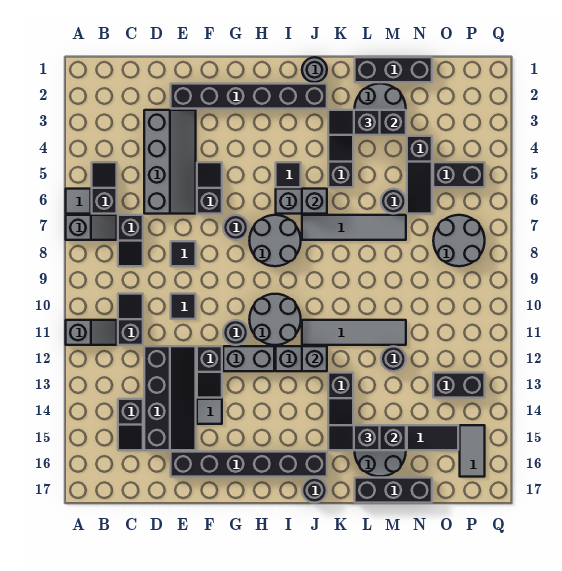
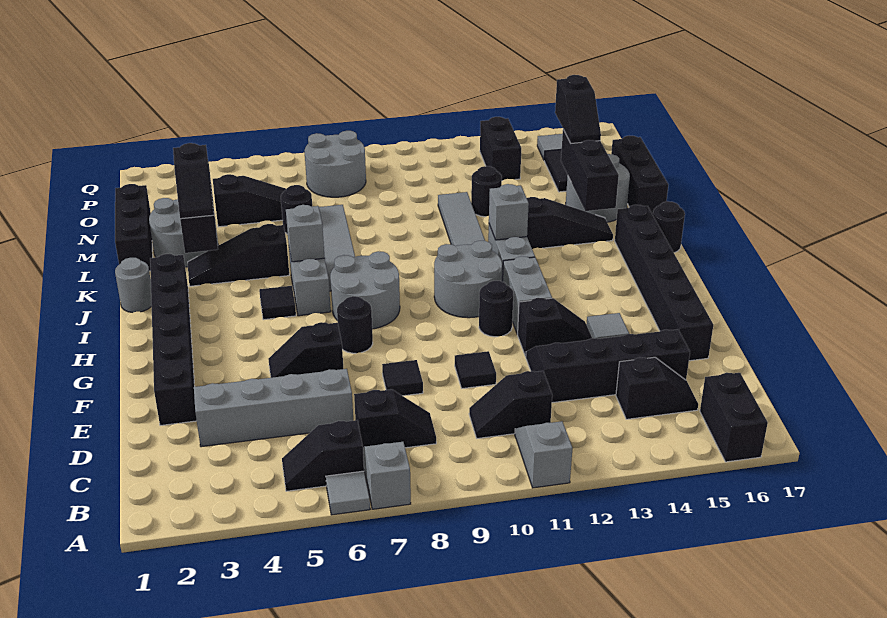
black slope K15:L15 level 3 top L -> black slope M15:N15 level 3 top N
black brick O5:P5 level 1 -> black brick A16:B16 level 1

